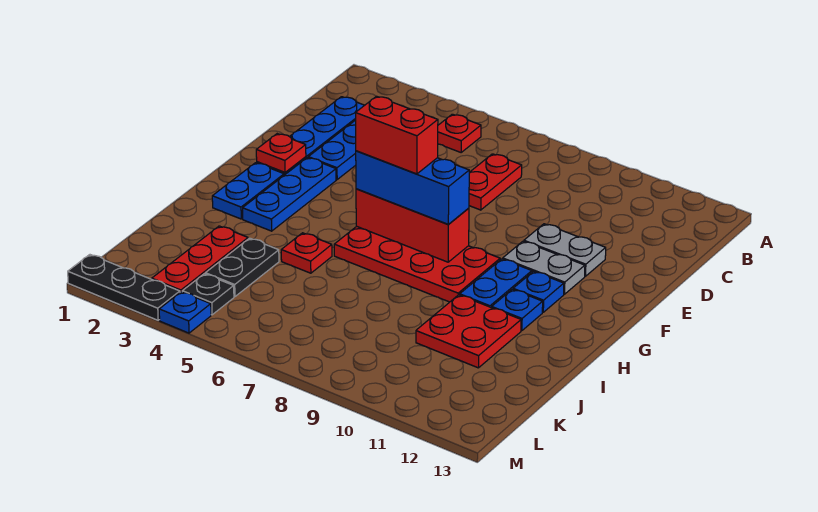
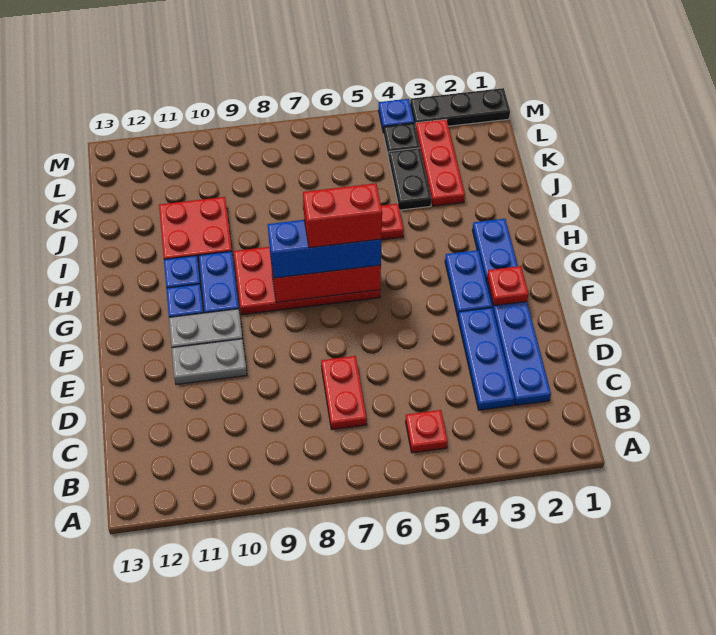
blue plate F3:H3 level 1 -> blue plate F3:G3 level 1

